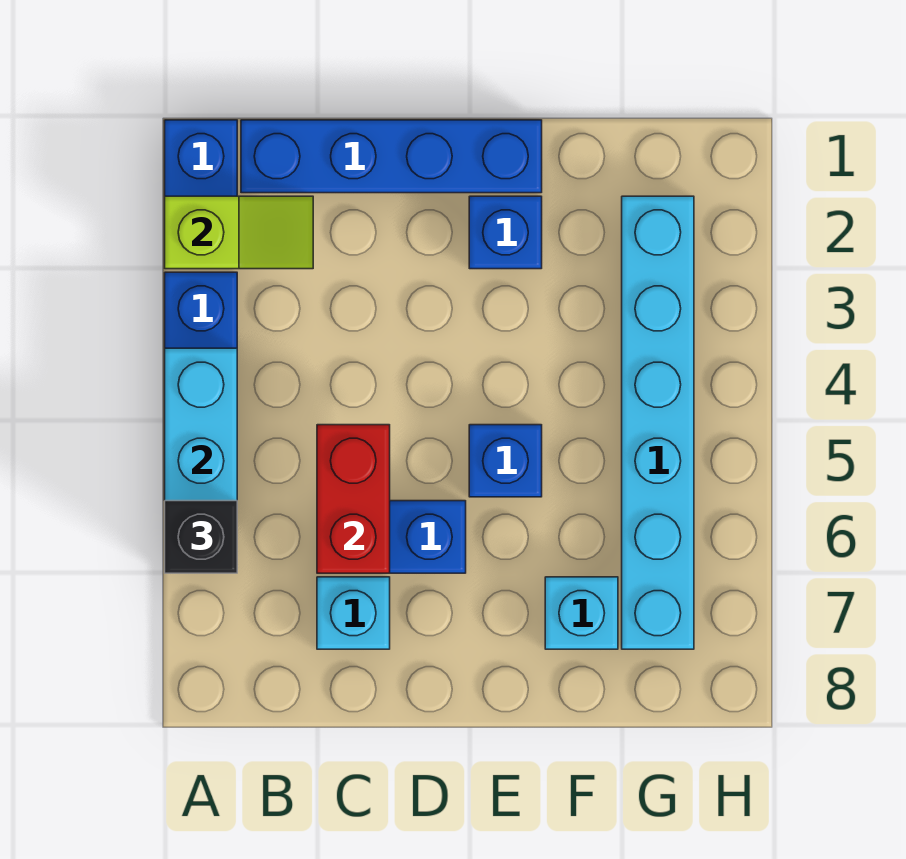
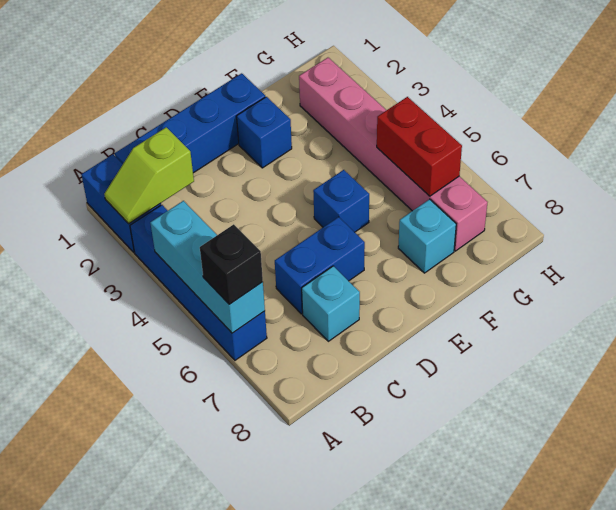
lime slope A2:B2 level 2 top A -> lime slope A2:B2 level 2 top B
red brick C5:C6 level 2 -> red brick G5:G6 level 2
cyan brick G2:G7 level 1 -> pink brick G2:G7 level 1

